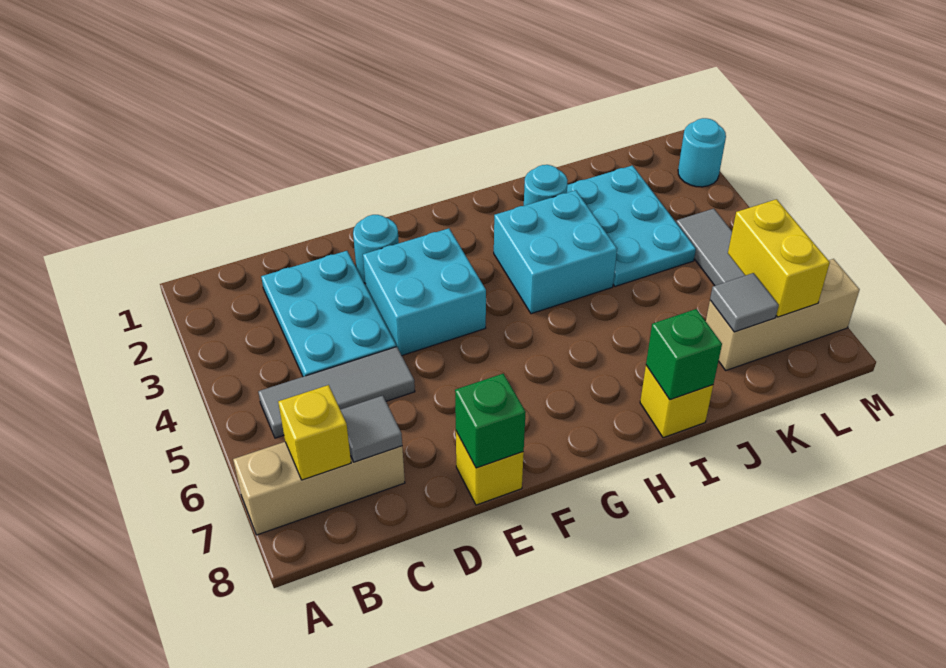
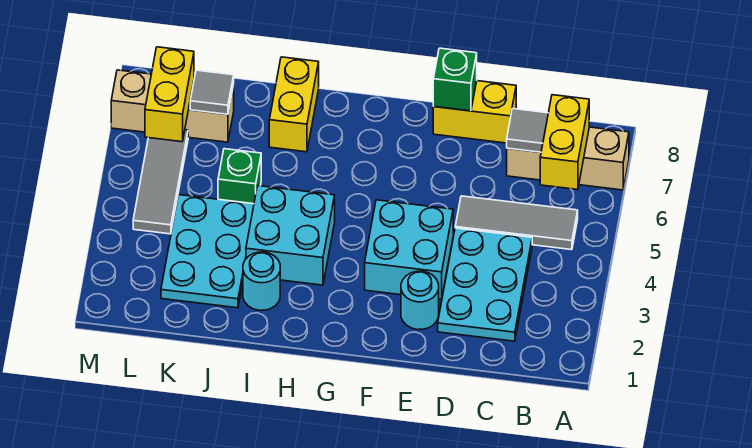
yellow brick B7 level 2 -> yellow brick B6:B7 level 2
yellow brick E8 level 1 -> yellow brick D8:E8 level 1
yellow brick I8 level 1 -> yellow brick I7:I8 level 1
green brick I8 level 2 -> green brick J5 level 1
cyan round brick M2 level 1 -> none

